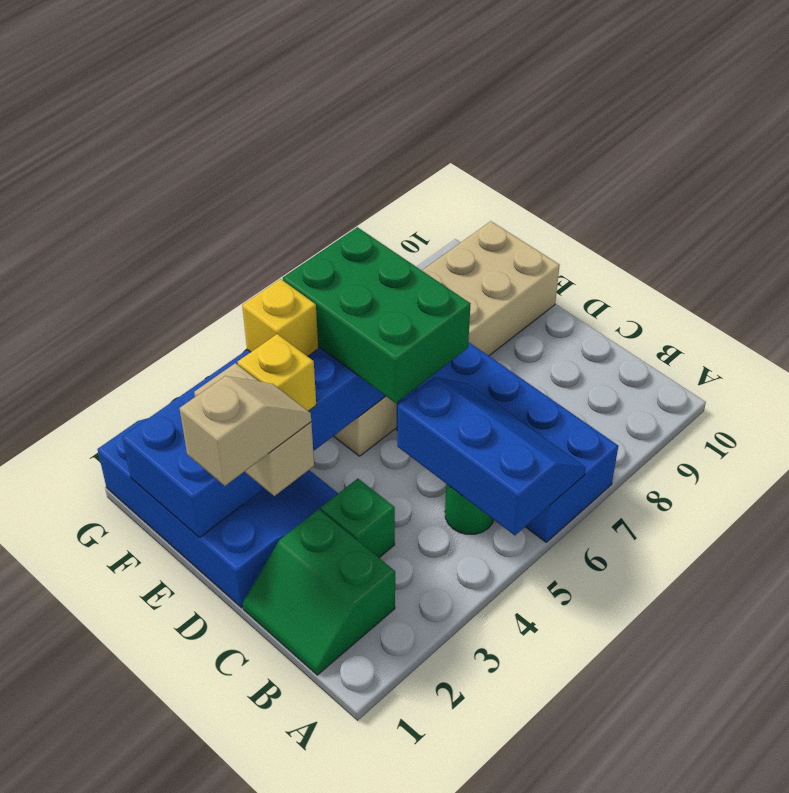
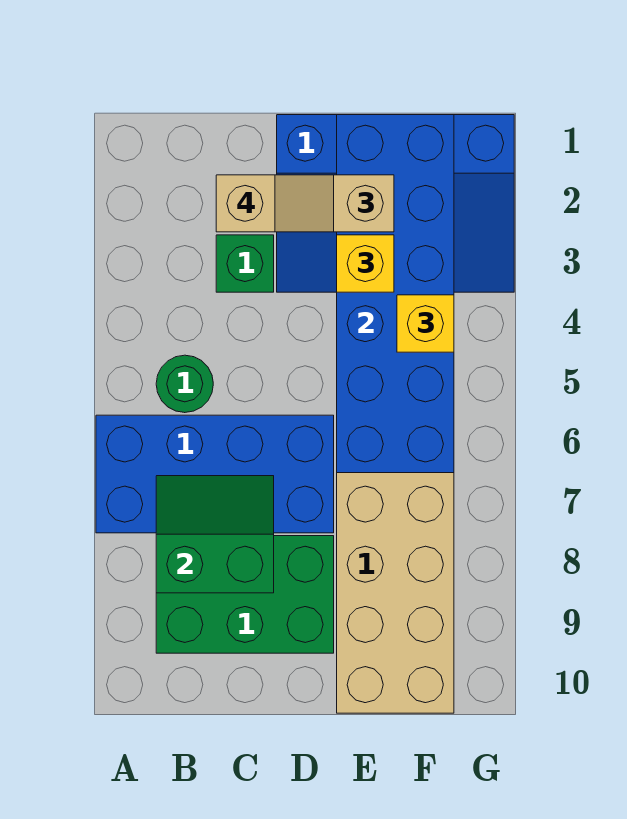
blue slope A5:C6 level 2 top 5 -> none
green slope B1:C2 level 1 top 2 -> green slope B7:C8 level 2 top 8
tan slope D1:D2 level 4 top 1 -> tan slope C2:D2 level 4 top C
green brick D5:F6 level 3 -> green brick B8:D9 level 1

